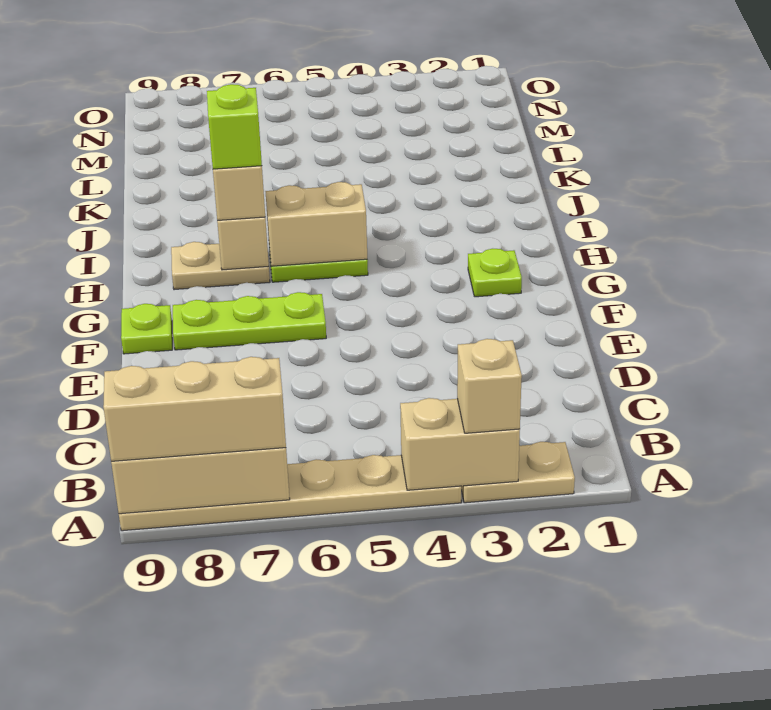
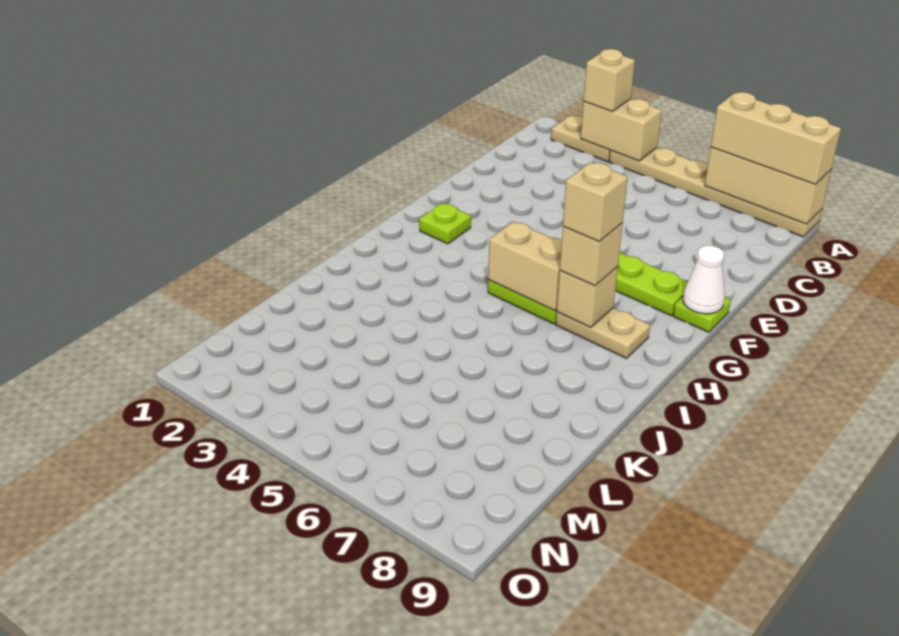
none -> white cone F9 level 2
lime brick H7 level 4 -> tan brick H7 level 4

